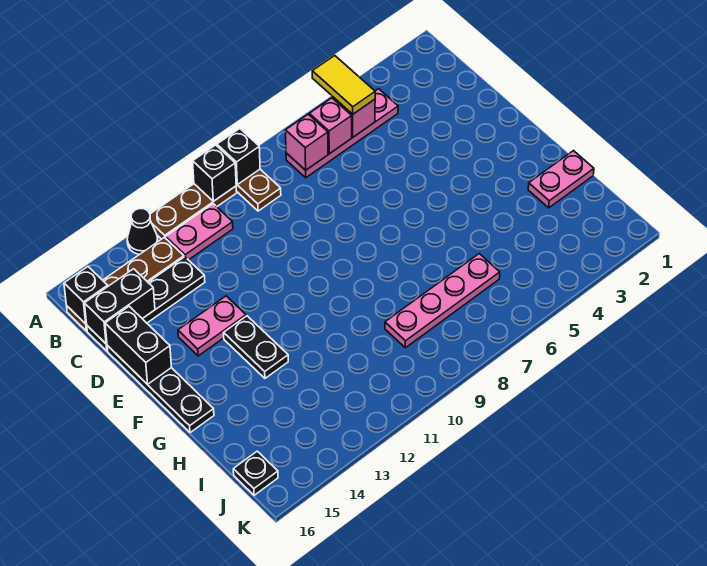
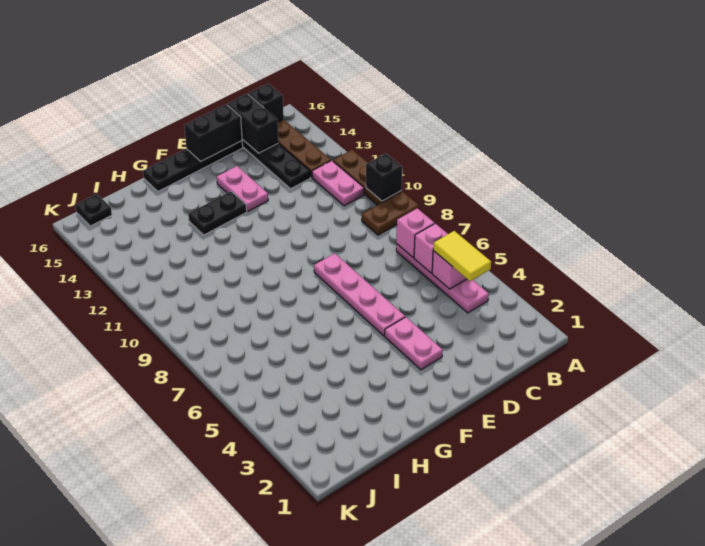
yellow tile A5:B5 level 3 -> yellow tile B4:B5 level 3
black brick A9 level 2 -> none
black cone A13 level 1 -> none
pink plate H1:H2 level 1 -> pink plate E3:E4 level 1
pink plate I6:I9 level 1 -> pink plate E5:E8 level 1

